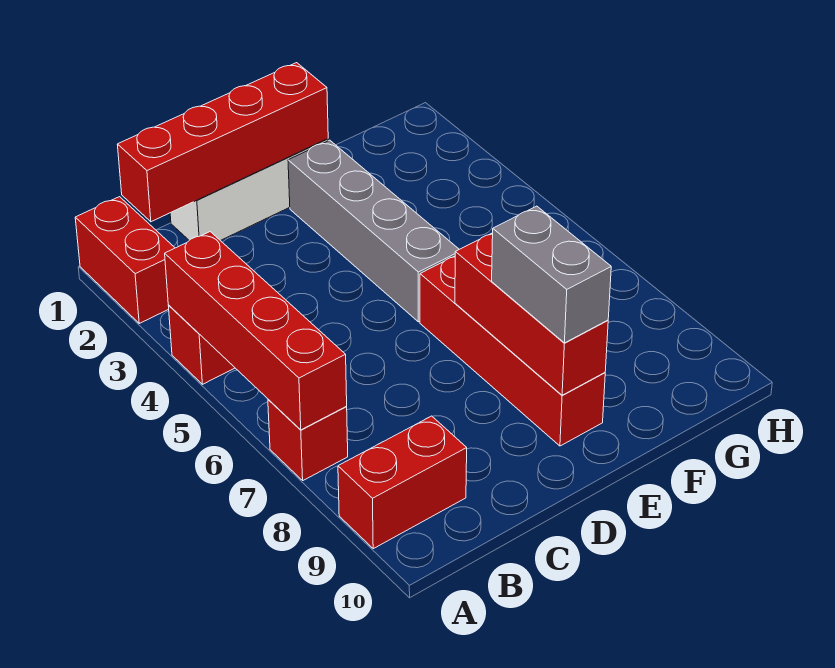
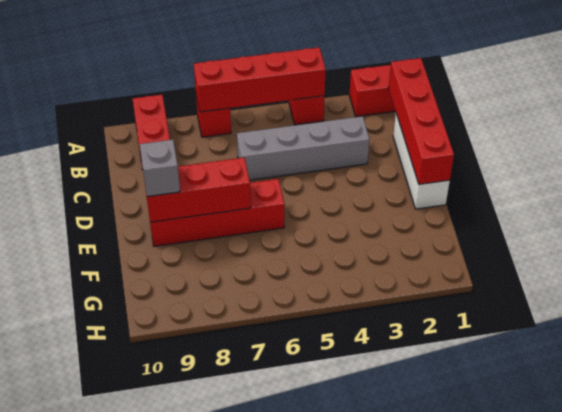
grey brick E2:E5 level 1 -> grey brick C3:C6 level 1
grey brick E8:E9 level 3 -> grey brick E9 level 3

